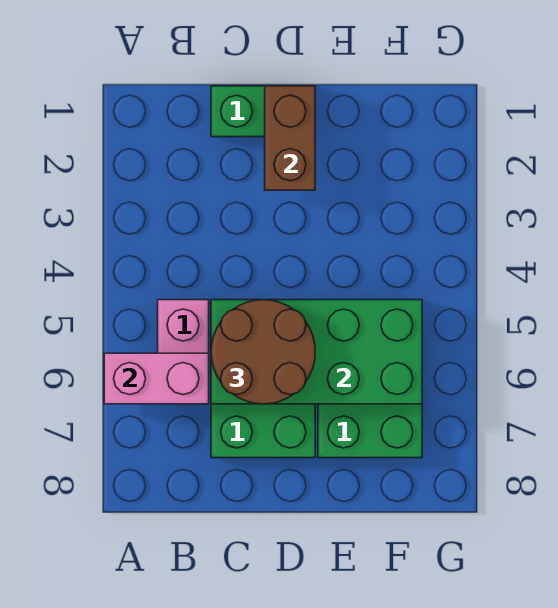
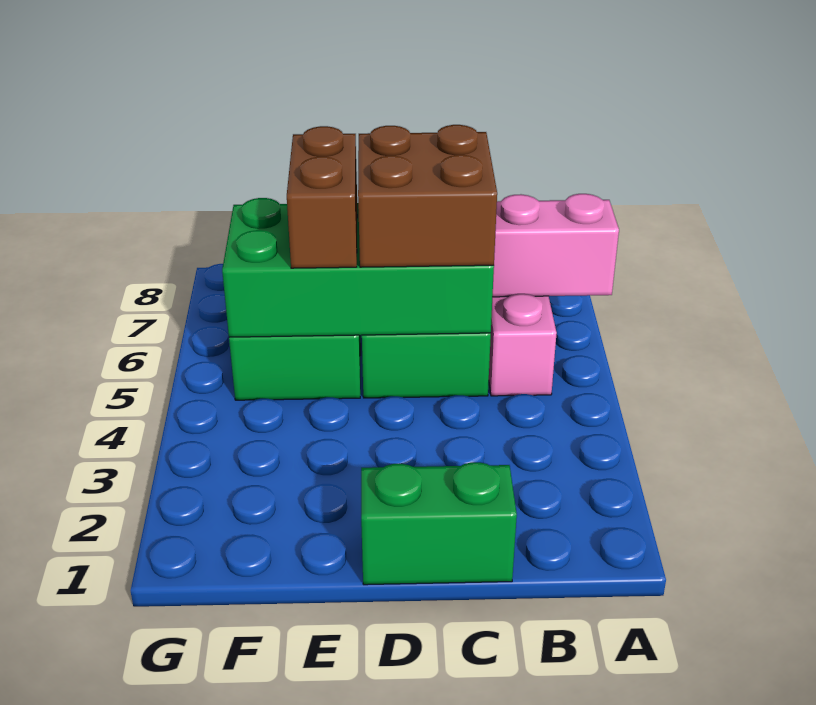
brown round brick C5:D6 level 3 -> brown brick C5:D6 level 3
brown brick D1:D2 level 2 -> brown brick E5:E6 level 3

